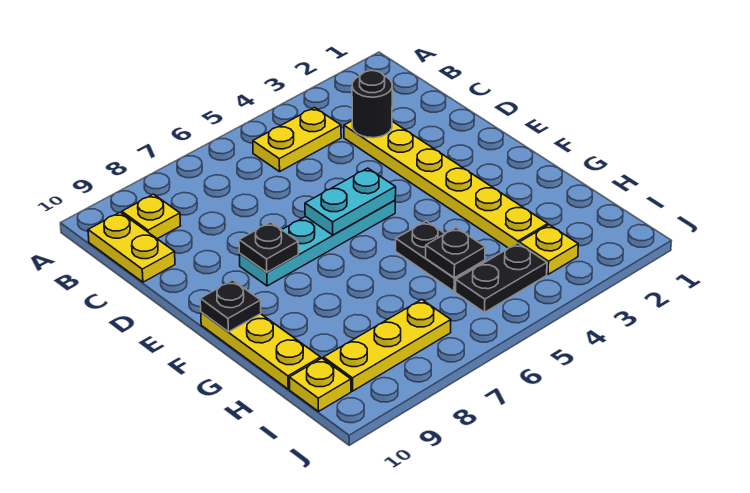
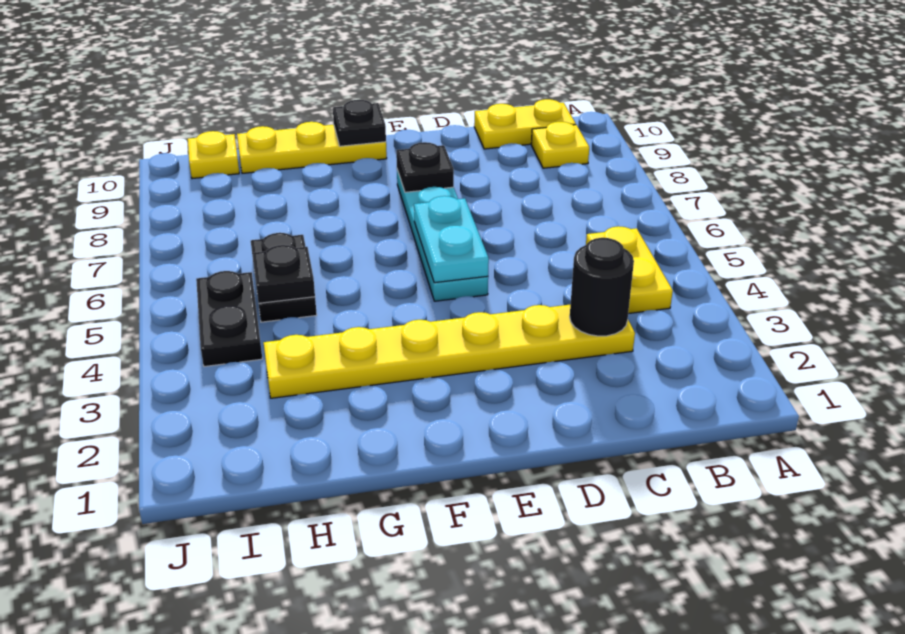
black plate G5:H5 level 1 -> black plate H5:H6 level 1
yellow plate I3 level 1 -> none
yellow plate I7:I9 level 1 -> none

